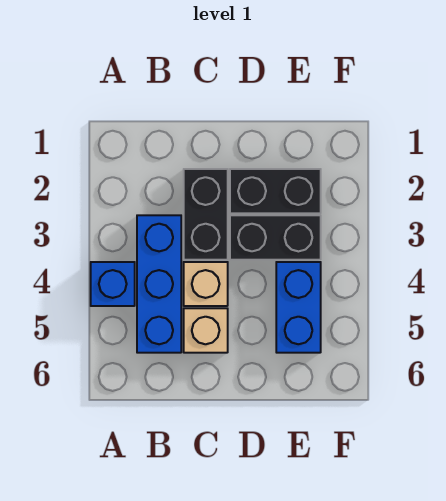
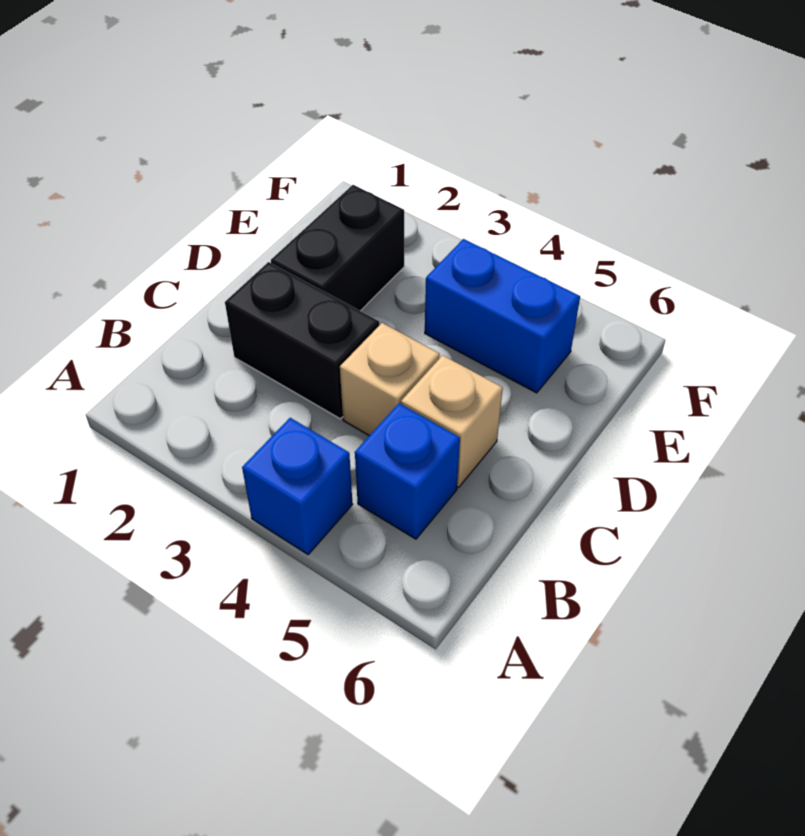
blue brick B3:B5 level 1 -> blue brick B5 level 1
black brick D3:E3 level 1 -> none

